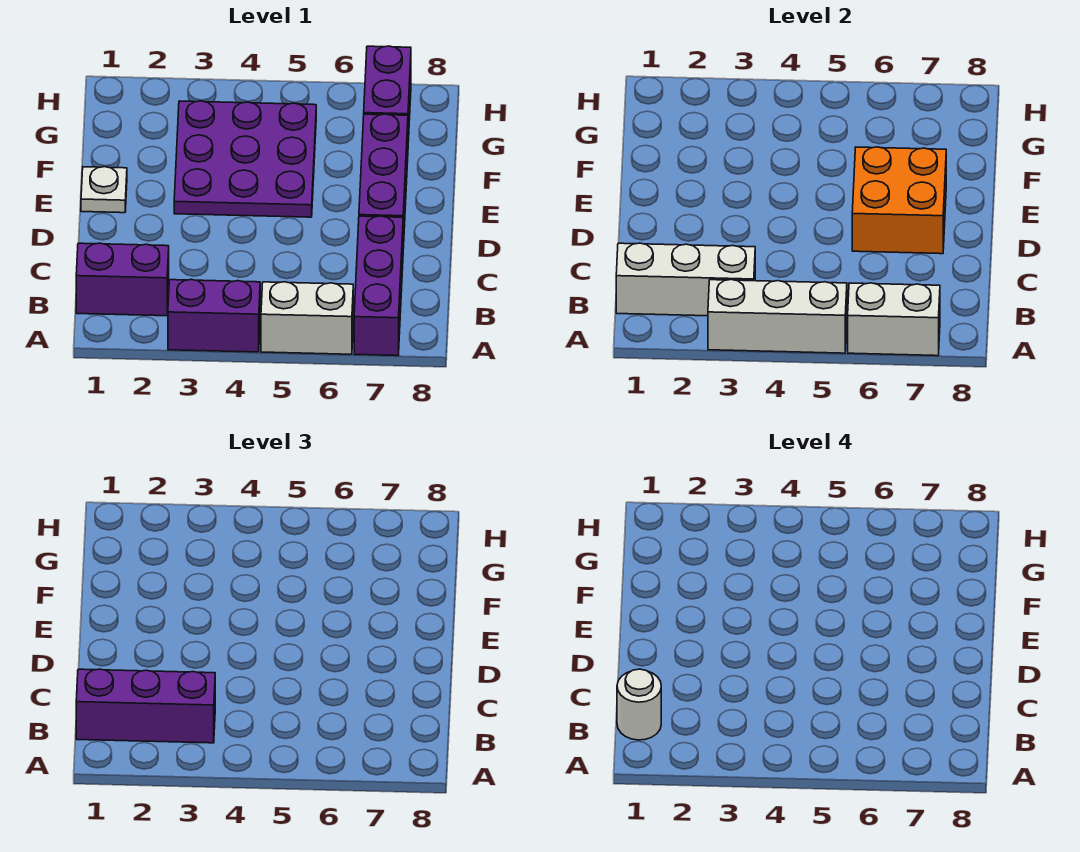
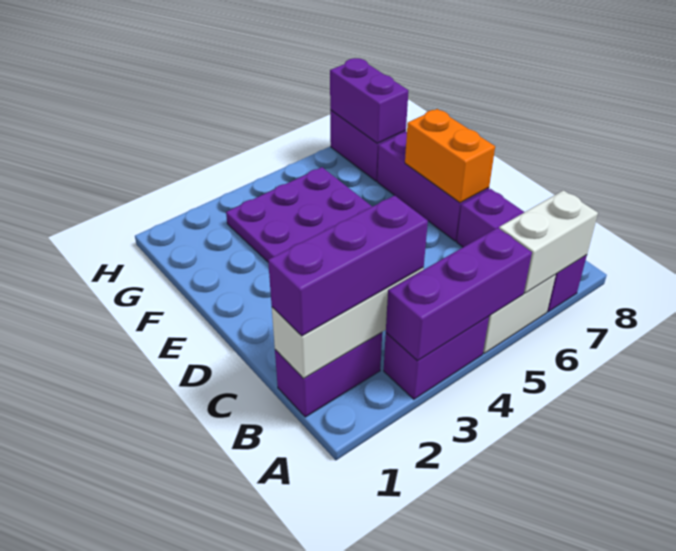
white brick A3:A5 level 2 -> purple brick A3:A5 level 2
white round brick B1 level 4 -> none
orange brick D6:E7 level 2 -> orange brick D7:E7 level 2
white plate E1 level 1 -> none
none -> purple brick G7:H7 level 2

